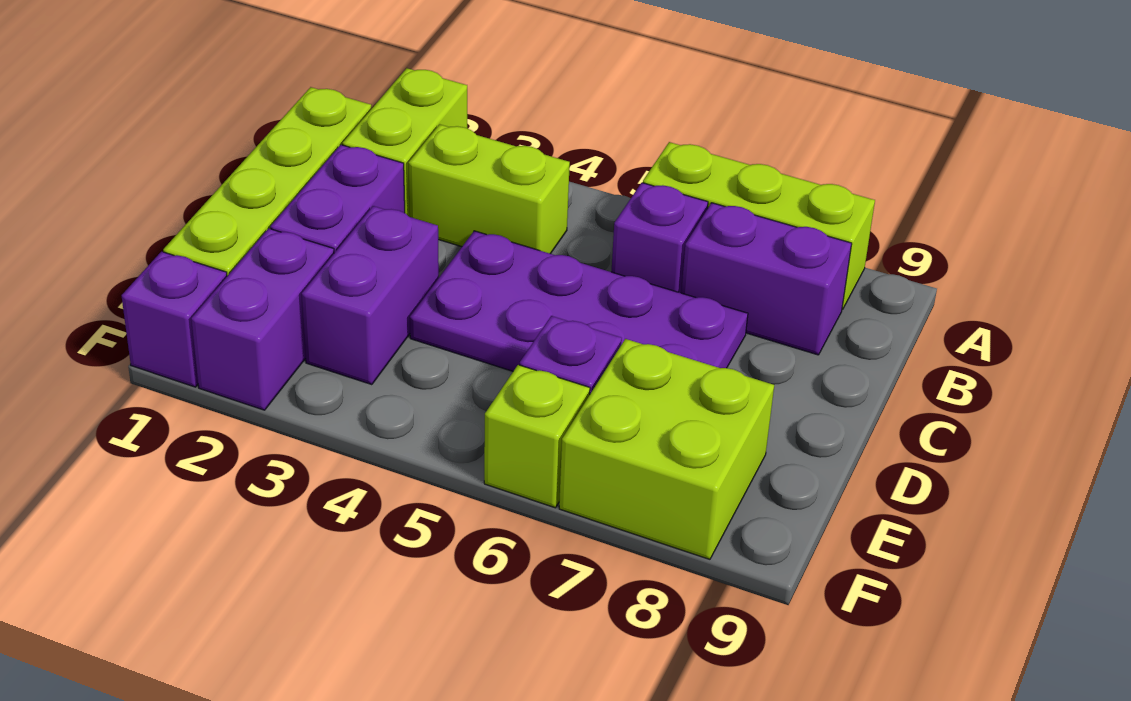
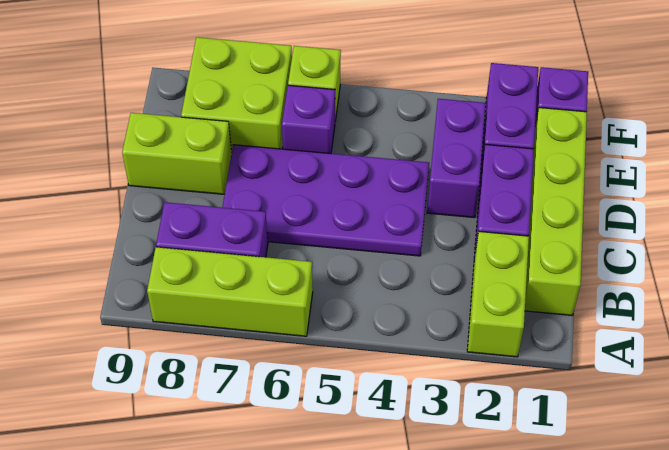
lime brick B3:B4 level 1 -> lime brick D8:D9 level 1
purple brick B6 level 1 -> none

